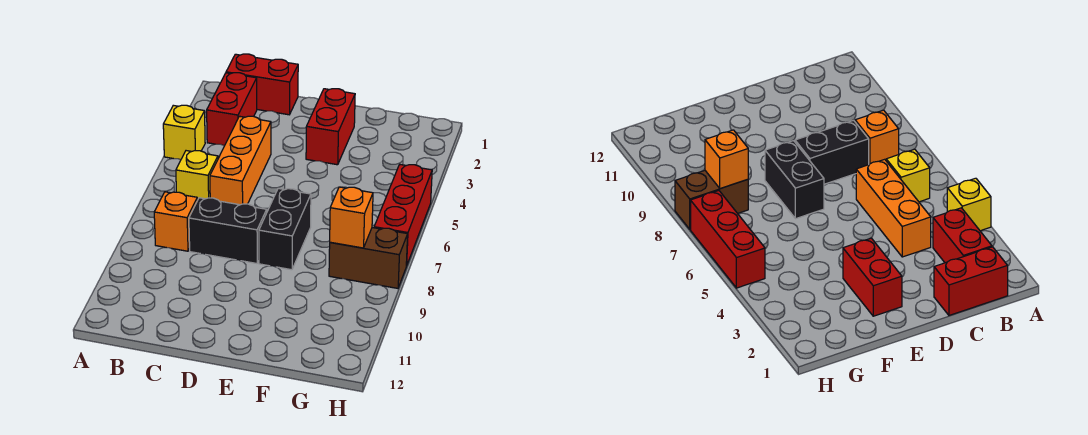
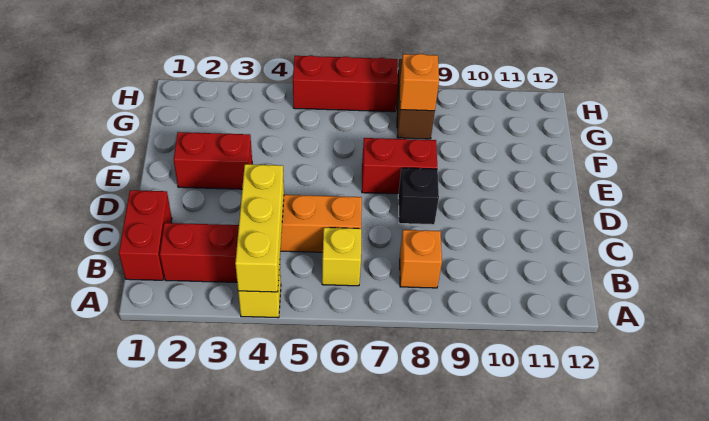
none -> yellow brick A4:C4 level 2
black brick C8:D8 level 1 -> black brick D8 level 1
black brick E7:E8 level 1 -> red brick E7:E8 level 1

